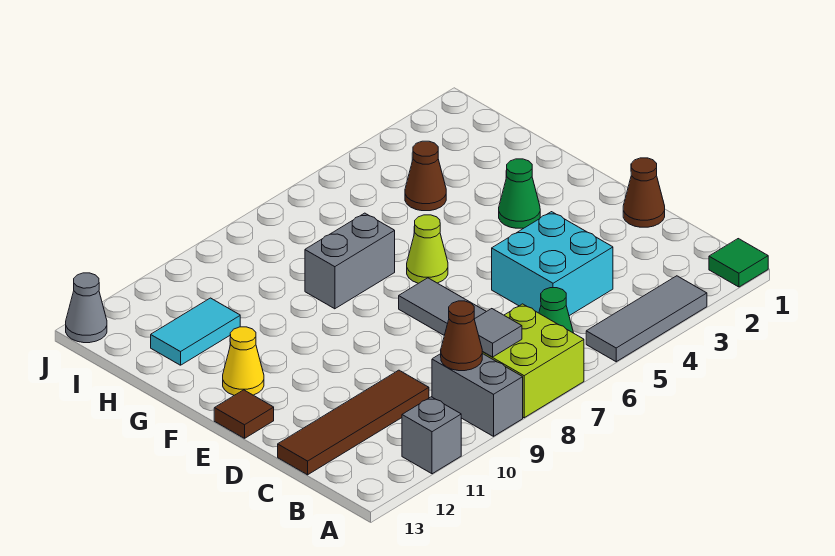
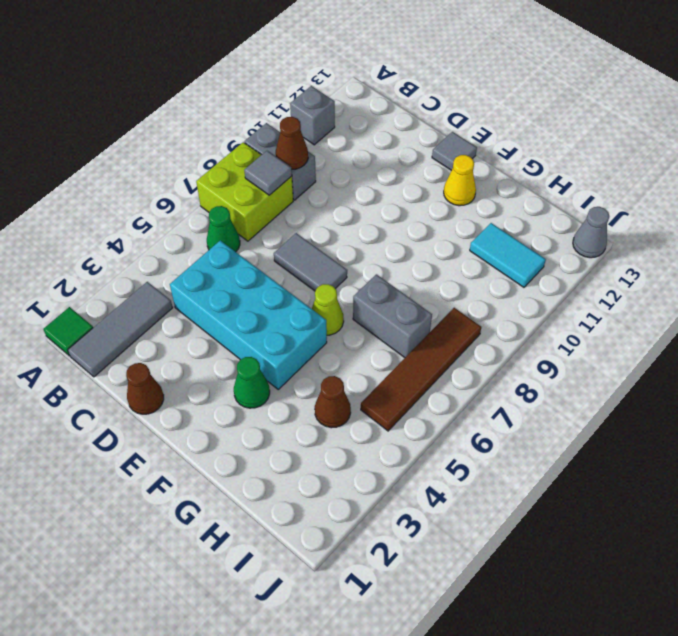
grey tile A3:A5 level 1 -> grey tile B1:B3 level 1
cyan brick C4:D5 level 1 -> cyan brick C4:F5 level 1
brown tile C10:C13 level 1 -> brown tile I5:I8 level 1
brown tile E13 level 1 -> grey tile E13 level 1
grey brick G7:G8 level 1 -> grey brick G7:H7 level 1
cyan tile H11:H12 level 1 -> cyan tile H11:I11 level 1

